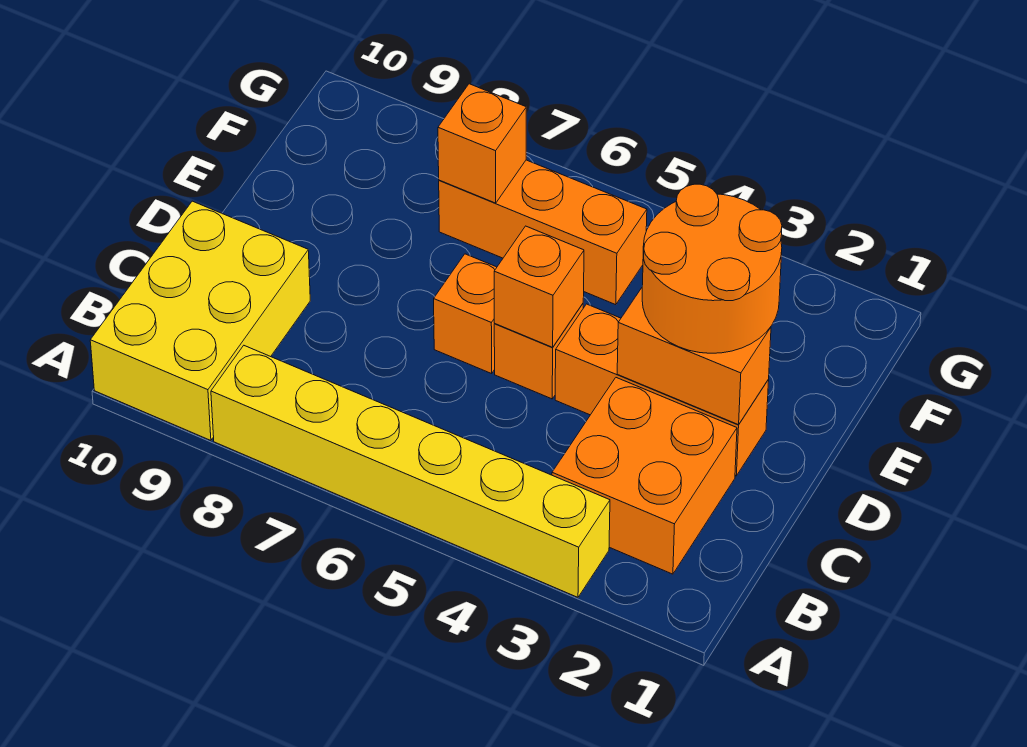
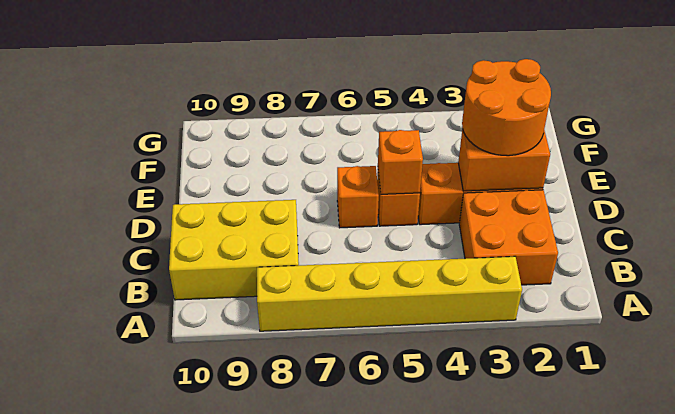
yellow brick A9:C10 level 1 -> yellow brick B8:C10 level 1
orange brick F5:F7 level 1 -> none
orange brick F7 level 2 -> none

